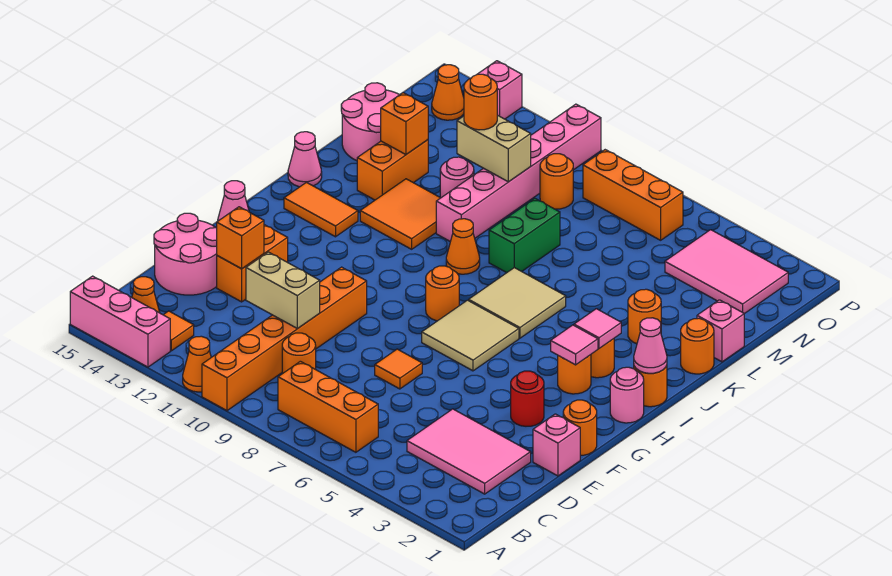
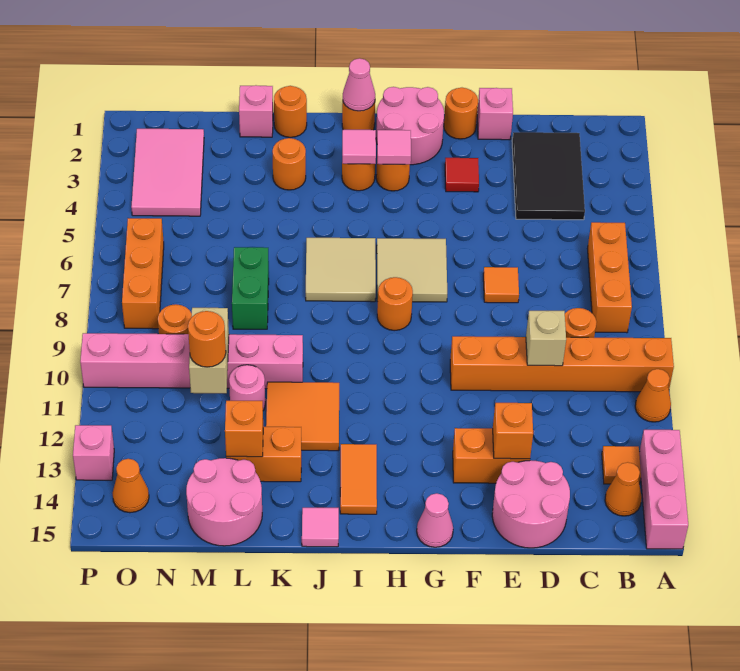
pink tile C2:D4 level 1 -> black tile C2:D4 level 1
tan brick D10:D11 level 2 -> tan brick D10 level 2
red round brick F3 level 1 -> red tile F3 level 1
pink round brick H1 level 1 -> pink round brick G1:H2 level 1
orange cone J9 level 1 -> none
pink cone J15 level 1 -> pink tile J15 level 1
green brick K8:L8 level 1 -> green brick L7:L8 level 1

